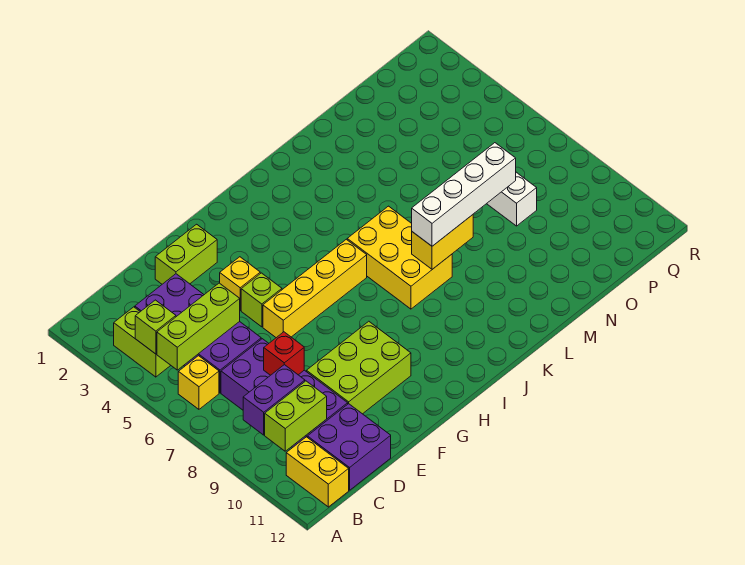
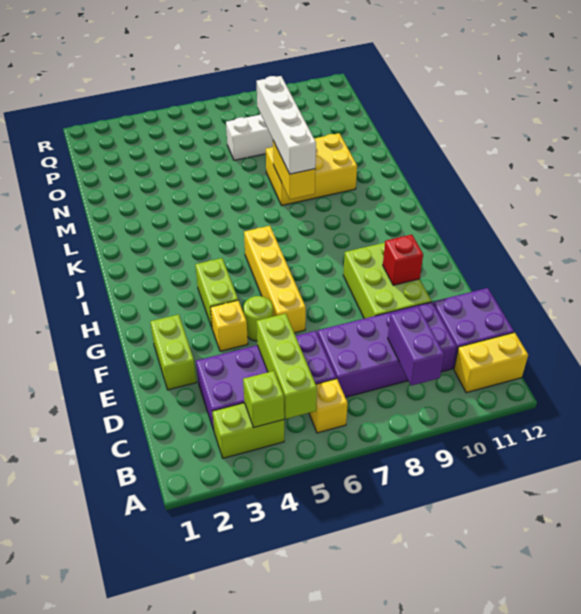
lime brick B10:C10 level 2 -> lime brick G4:H4 level 1
red brick D8 level 2 -> red brick F10 level 2
lime brick F5 level 1 -> lime round brick F5 level 1
yellow brick J6:K8 level 1 -> yellow brick L8:M10 level 1

